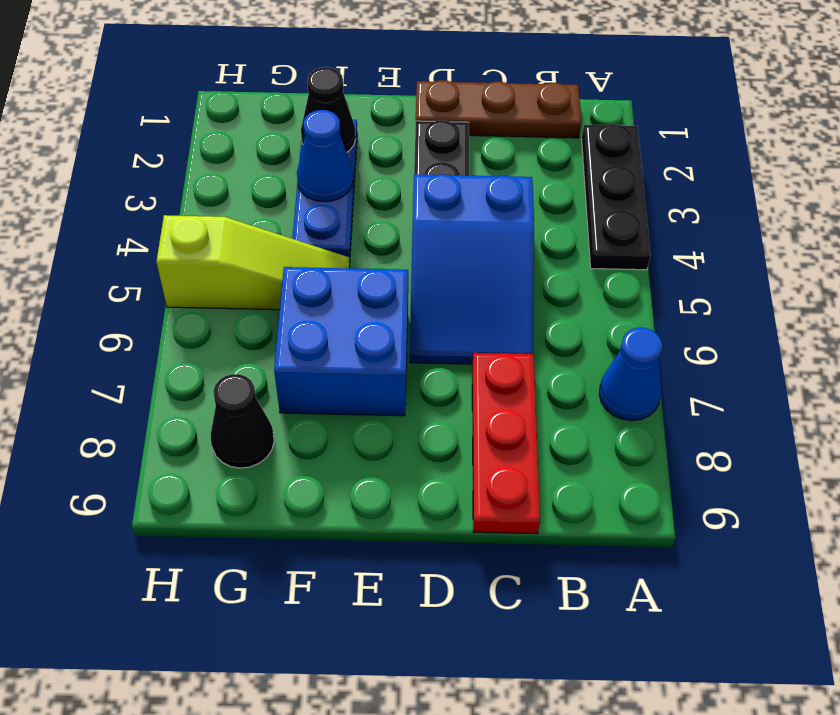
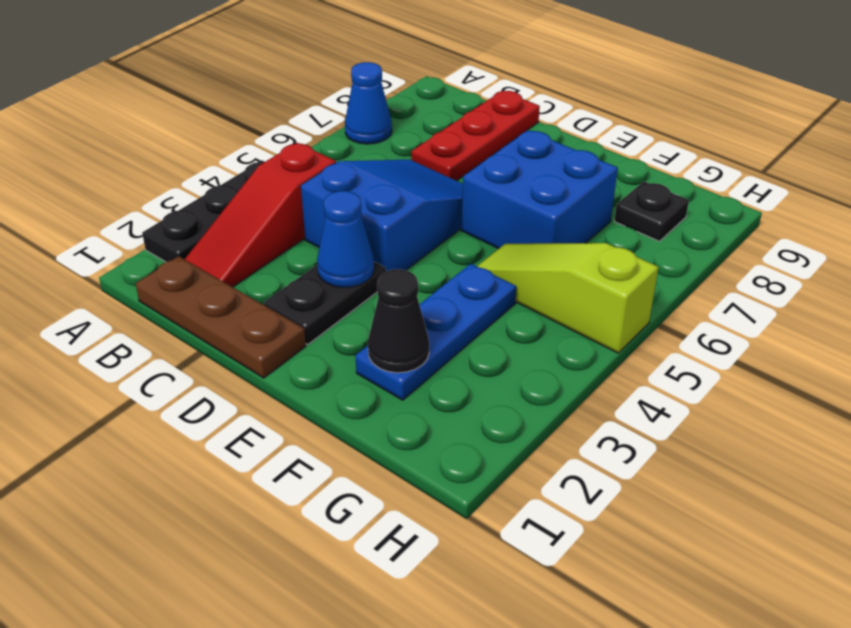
none -> red slope B2:B4 level 1 top 4
blue cone F3 level 2 -> blue cone D3 level 2
black cone G8 level 1 -> black plate G8 level 1

